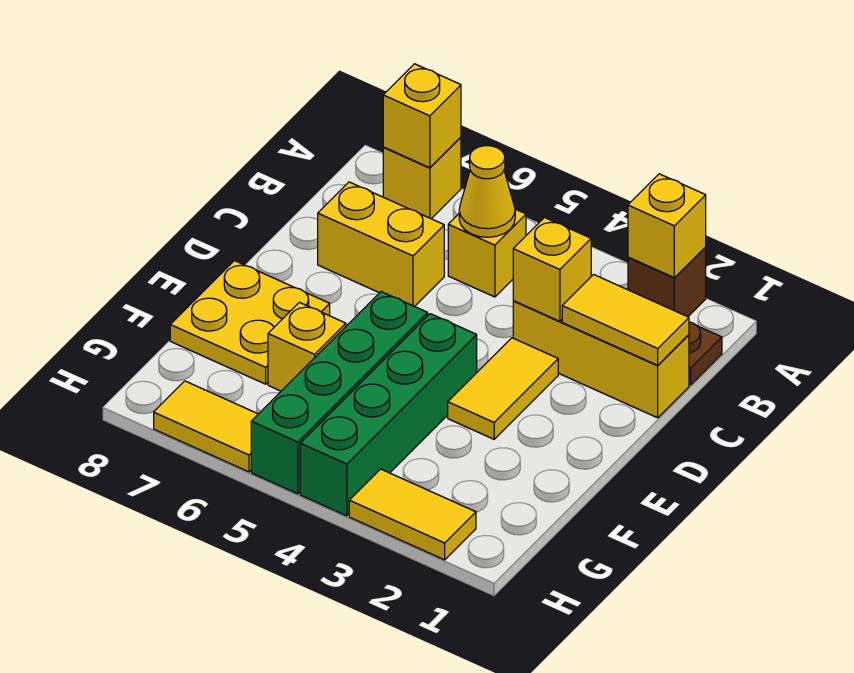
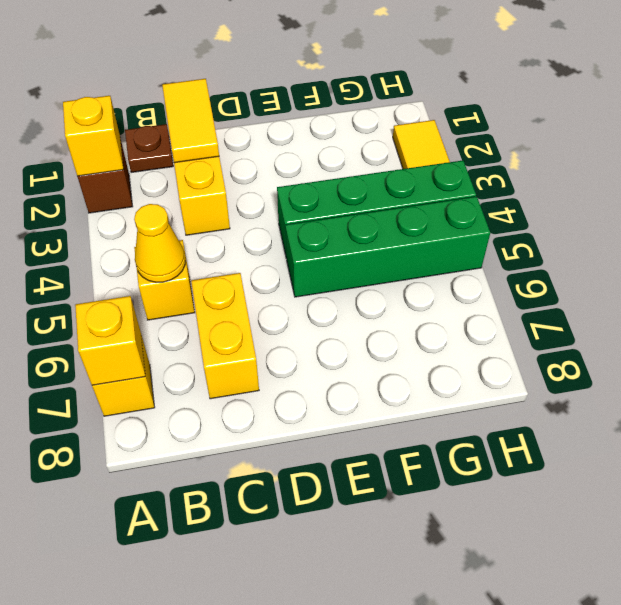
yellow brick C3 level 2 -> none
yellow tile D3:E3 level 1 -> none
yellow plate E7:F8 level 1 -> none
yellow brick F6 level 1 -> none
yellow tile H6:H7 level 1 -> none

